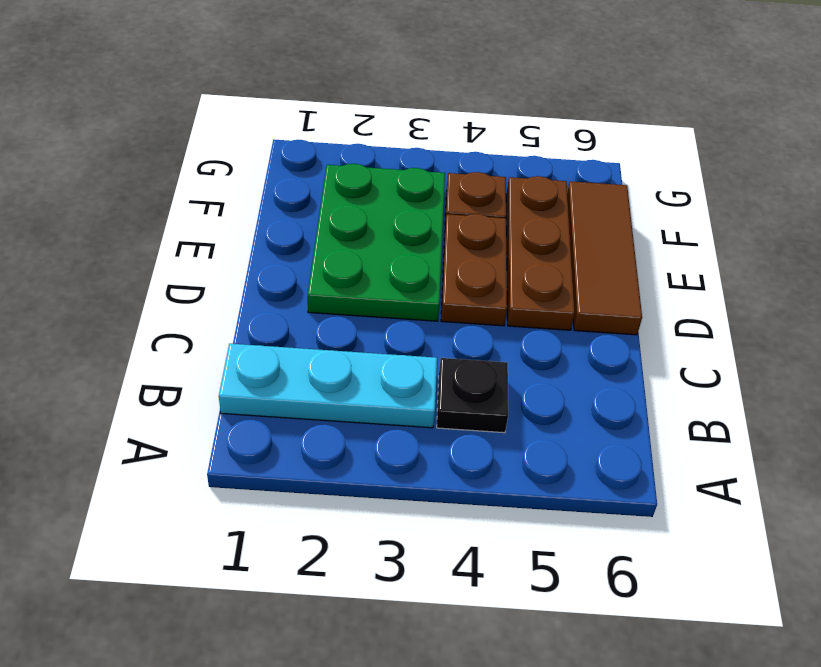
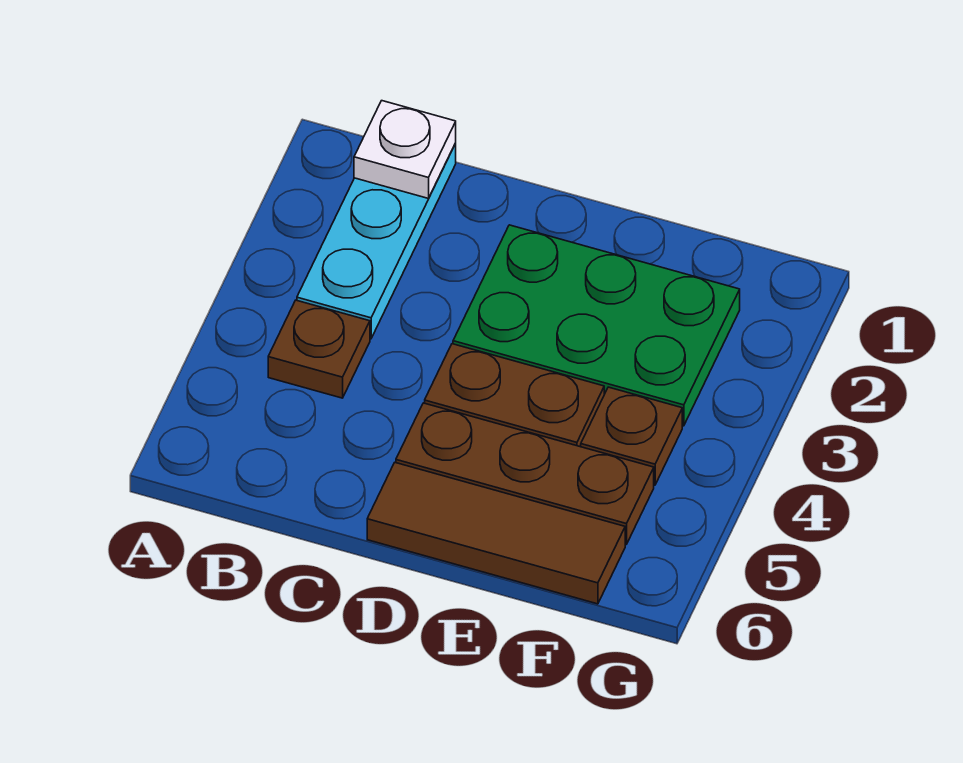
none -> white plate B1 level 2
black plate B4 level 1 -> brown plate B4 level 1

